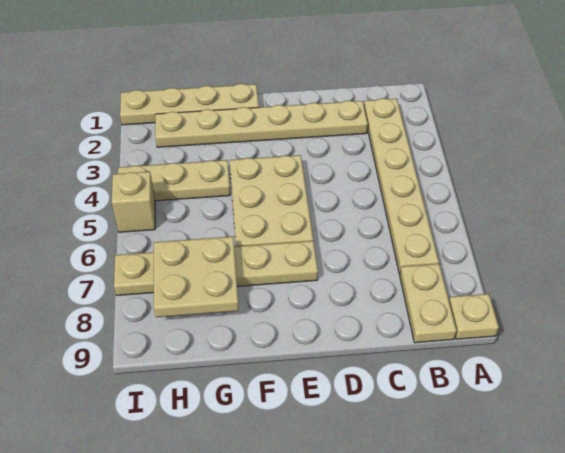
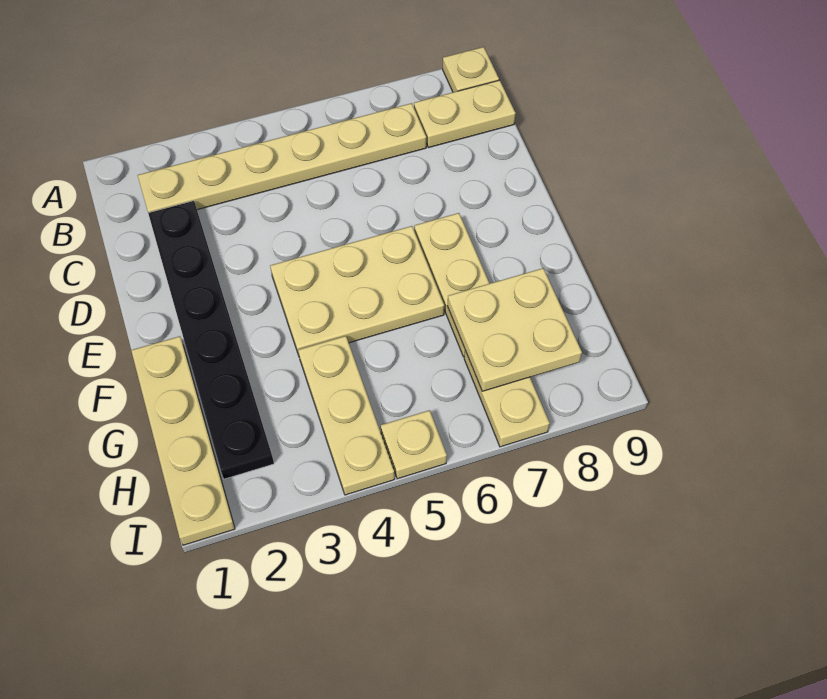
tan plate C2:H2 level 1 -> black plate C2:H2 level 1
tan brick I5 level 1 -> tan plate I5 level 1

